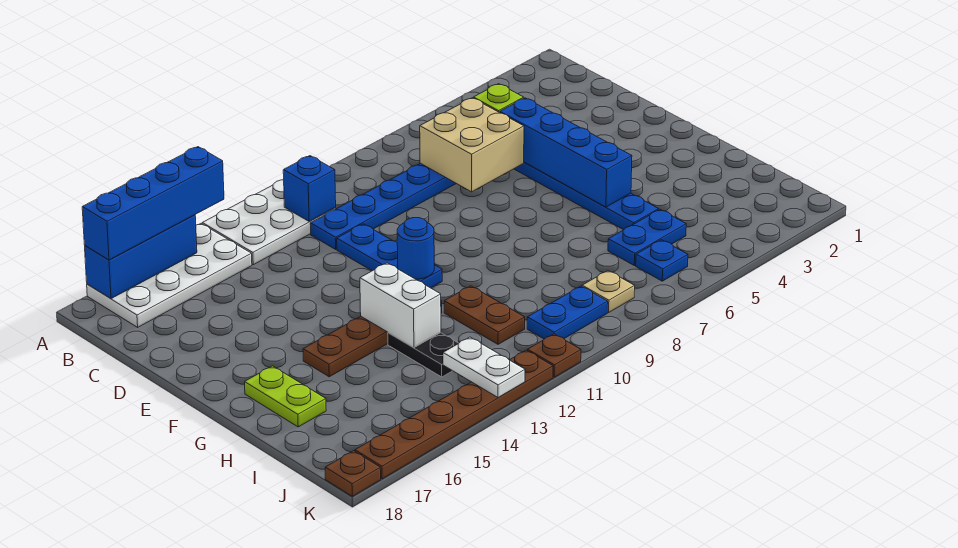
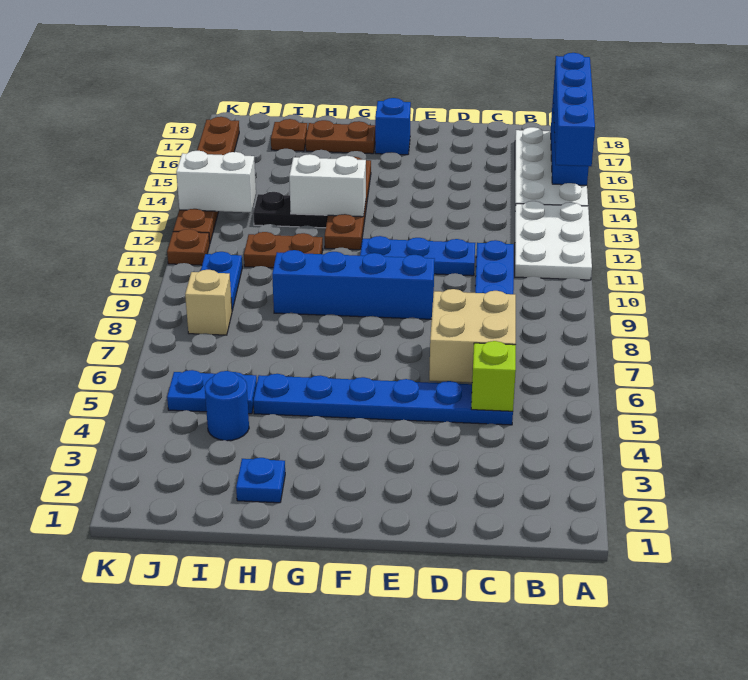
blue brick B11 level 2 -> blue brick F17 level 1
blue brick D5:G5 level 2 -> blue brick E9:H9 level 1
blue round brick F11 level 2 -> blue round brick I4 level 1
lime plate G17:H17 level 1 -> brown plate G17:H17 level 1
blue plate I5:I6 level 1 -> blue plate I5:J5 level 1
blue plate J6 level 1 -> blue plate H2 level 1
tan plate J8 level 1 -> tan brick J8 level 1
white plate J13:K13 level 2 -> white brick J13:K13 level 2
brown plate K18 level 1 -> brown plate I17 level 1

